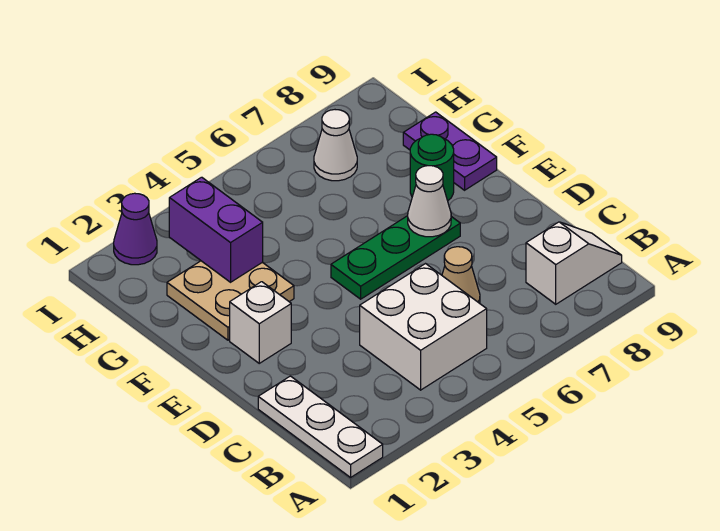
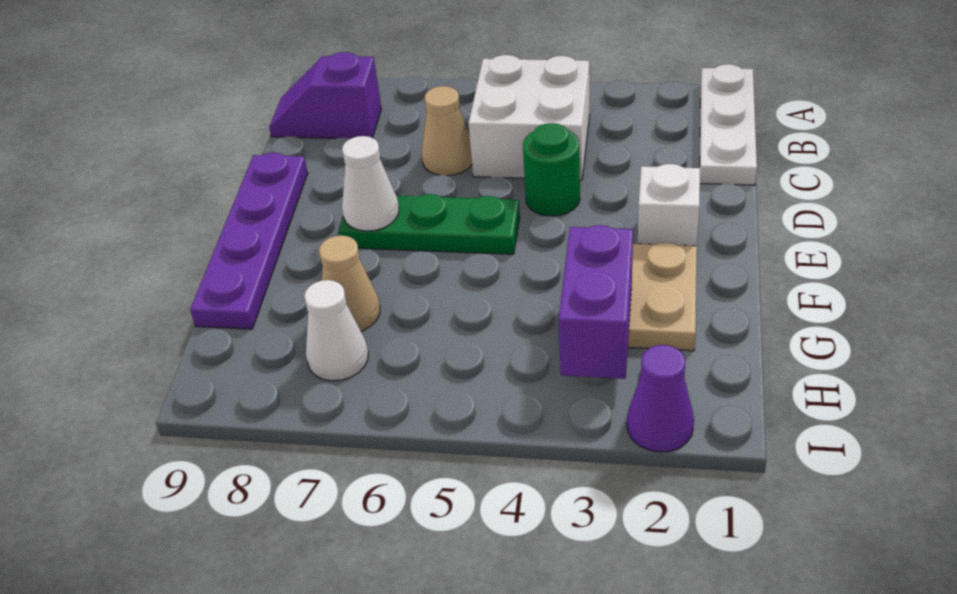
white slope B8:B9 level 1 top 8 -> purple slope B8:B9 level 1 top 8
green round brick F8 level 1 -> green round brick D4 level 1
purple plate F9:G9 level 1 -> purple plate D9:G9 level 1
none -> tan cone G7 level 1

